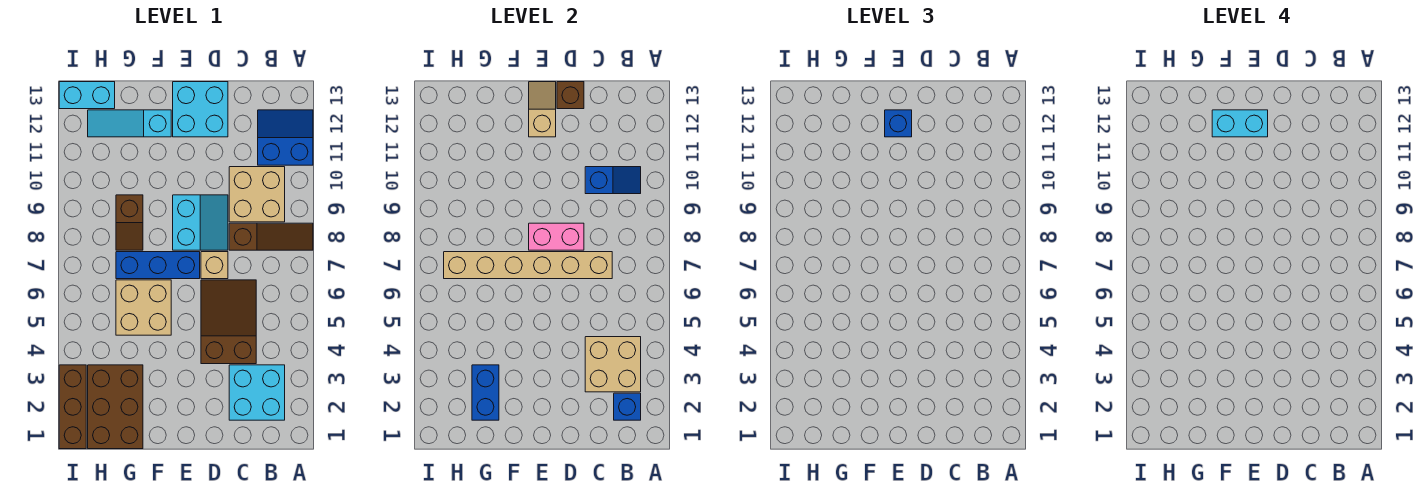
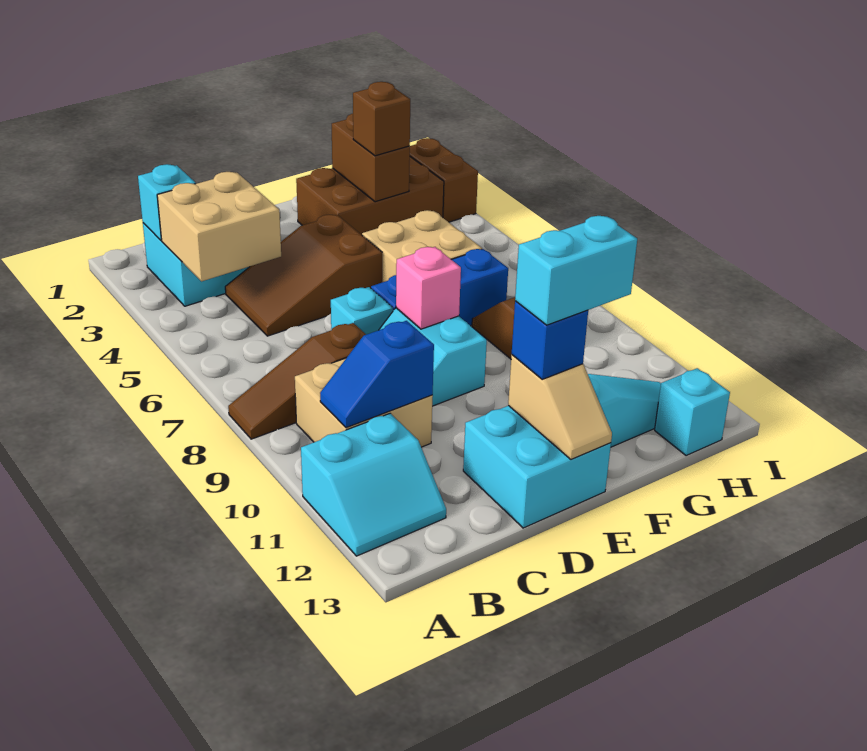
blue slope A11:B12 level 1 top 11 -> cyan slope A11:B12 level 1 top 11
blue brick B2 level 2 -> cyan brick B2 level 2
brown slope C4:D6 level 1 top 4 -> brown slope C4:E5 level 1 top E
tan brick C7:H7 level 2 -> none
tan brick D7 level 1 -> cyan brick D7 level 1
pink brick D8:E8 level 2 -> pink brick E8 level 2
brown brick D13 level 2 -> brown brick G3 level 3
brown brick G1:H3 level 1 -> brown brick F2:H3 level 1
blue brick G2:G3 level 2 -> brown brick G2:G3 level 2
cyan brick H13:I13 level 1 -> cyan brick H13 level 1
brown brick I1:I3 level 1 -> brown brick I2:I3 level 1

